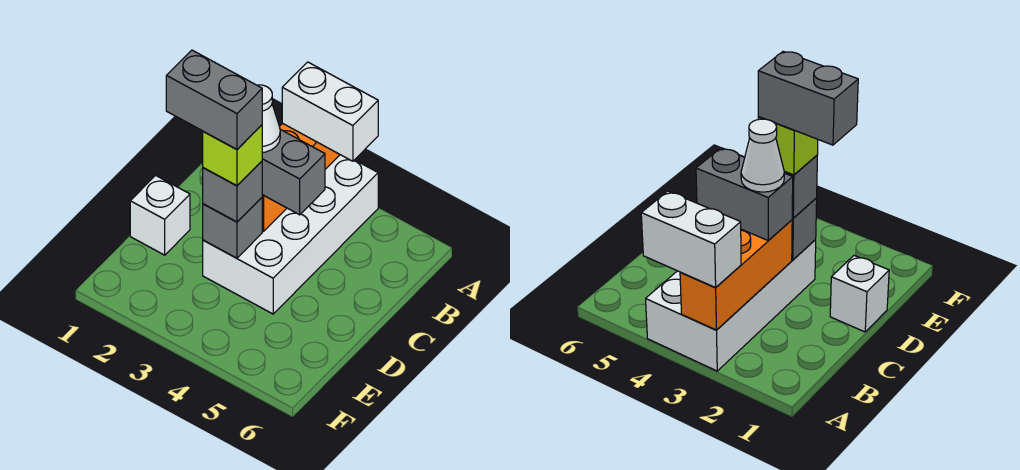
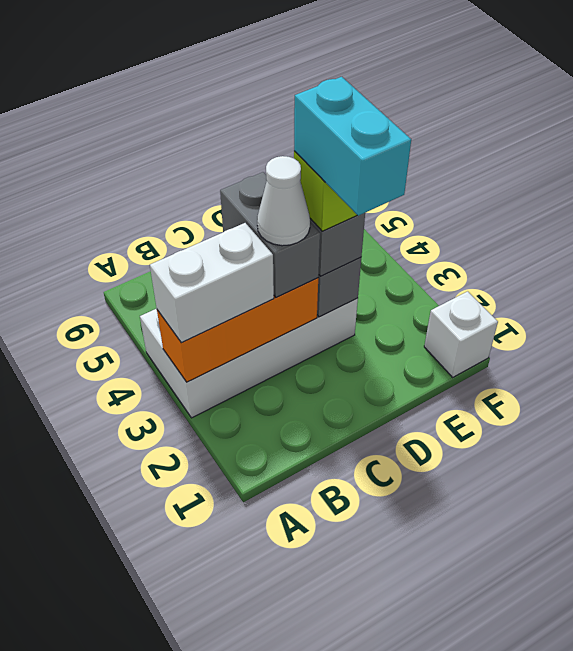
white brick A3:A4 level 3 -> white brick A3:B3 level 3
white brick D1 level 1 -> white brick F1 level 1
grey brick D2:D3 level 5 -> cyan brick D2:D3 level 5

